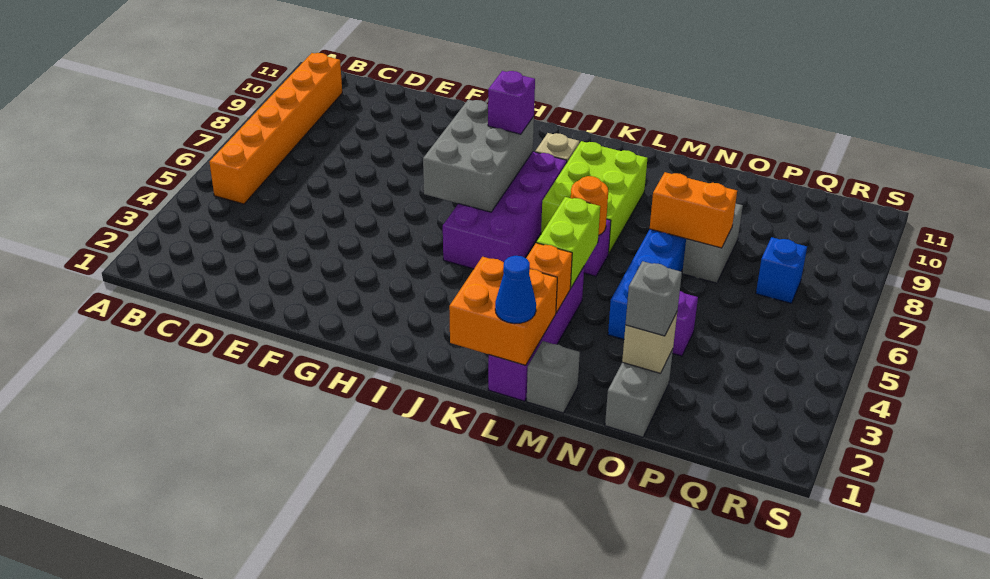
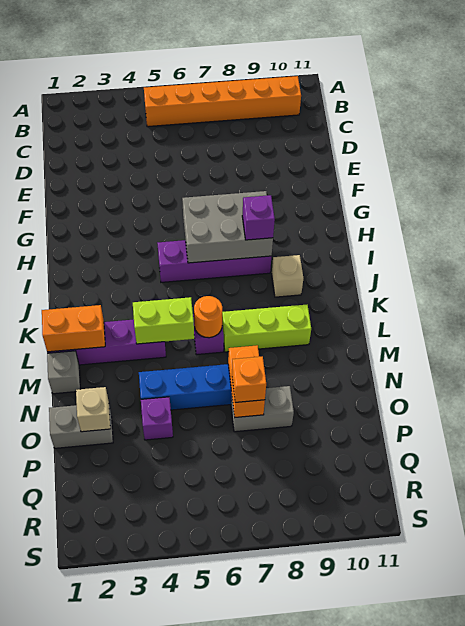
purple brick I5:J8 level 1 -> purple brick I5:I8 level 1
orange brick K1:L2 level 2 -> orange brick L1:L2 level 2
lime brick K7:L9 level 1 -> lime brick L7:L9 level 1
blue cone L1 level 3 -> none
orange brick L3 level 2 -> orange brick O7 level 3
grey brick O2 level 3 -> none
blue brick Q7 level 1 -> none

